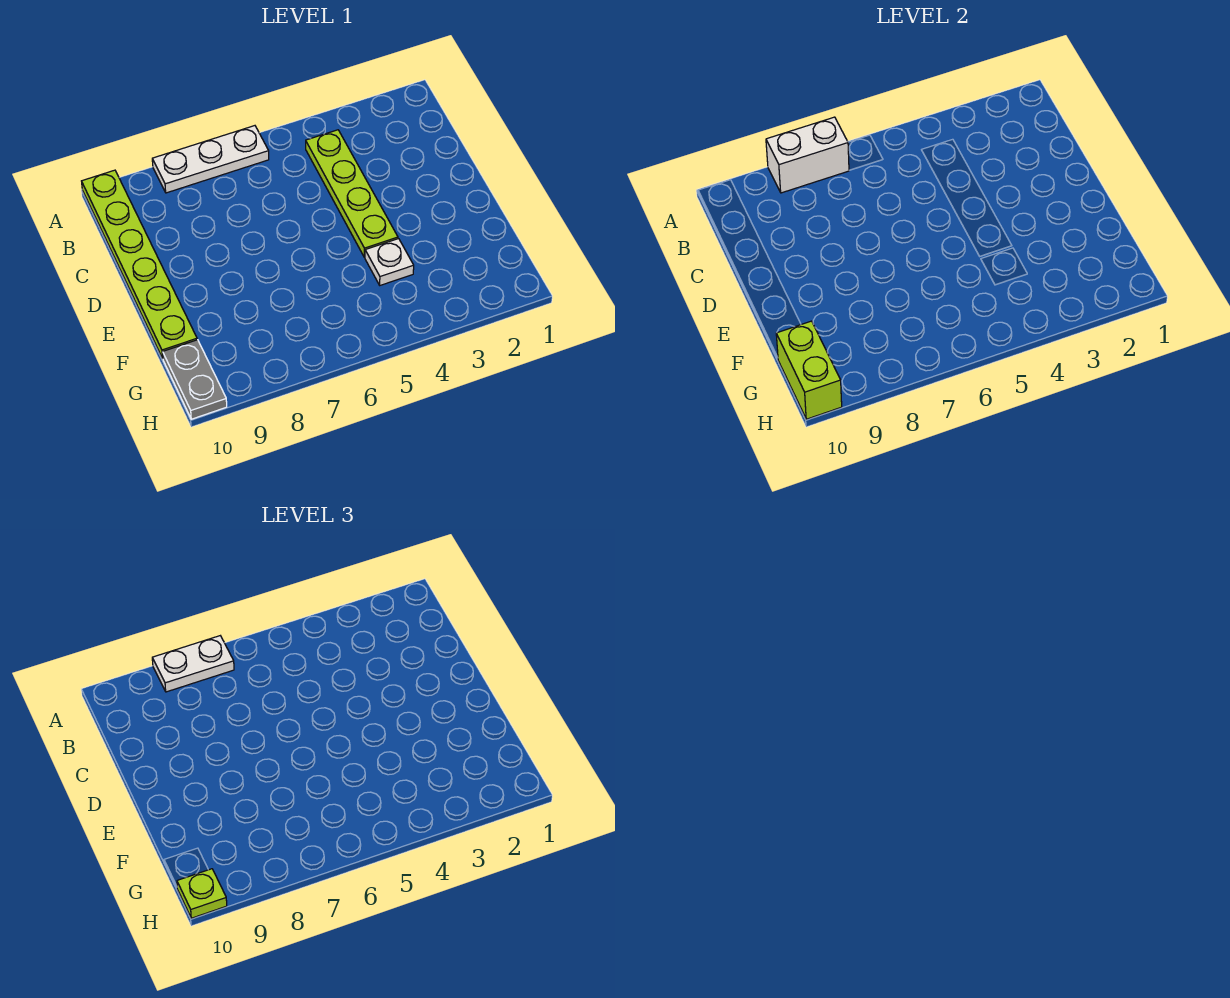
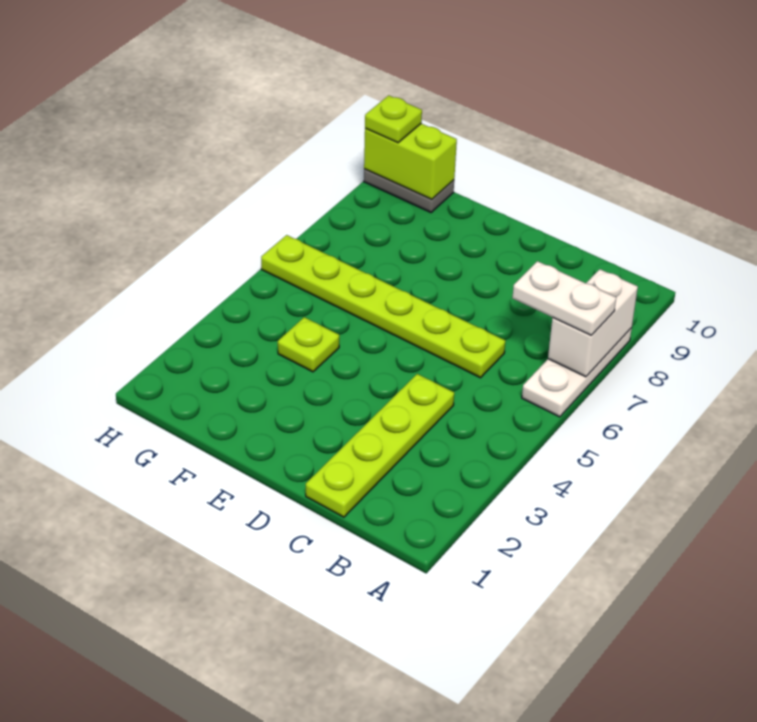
white plate A7:A8 level 3 -> white plate A7:B7 level 3
lime plate A10:F10 level 1 -> lime plate C6:H6 level 1
lime plate B4:E4 level 1 -> lime plate C1:C4 level 1
white plate F4 level 1 -> lime plate F4 level 1

